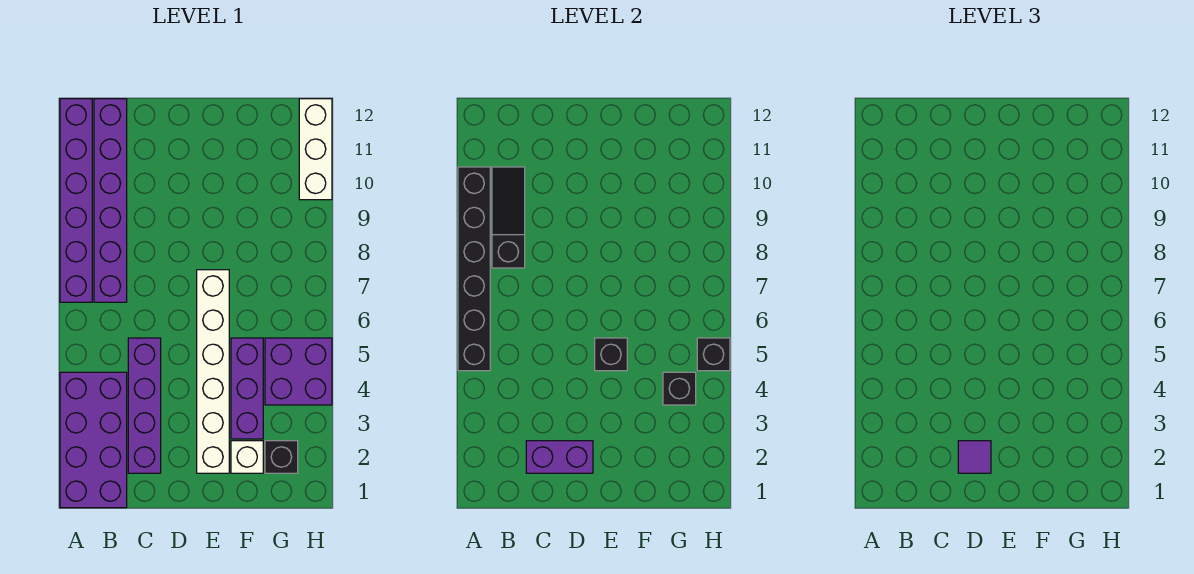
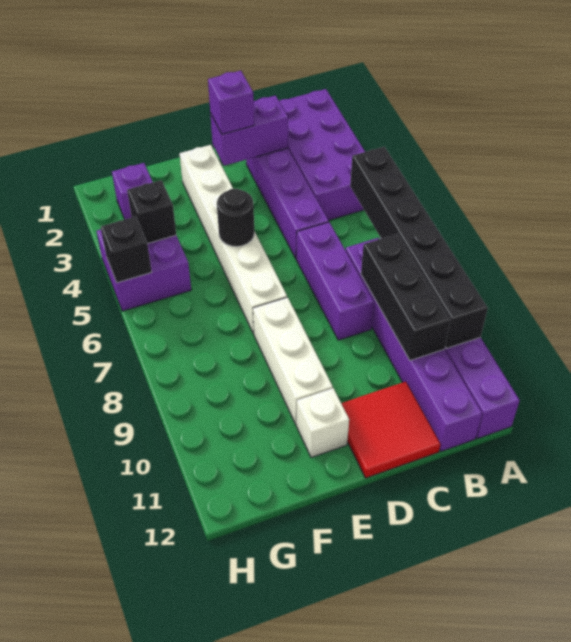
black slope B8:B10 level 2 top 8 -> black brick B8:B10 level 2
none -> red tile C11:D12 level 1
purple tile D2 level 3 -> purple brick D2 level 3
black brick E5 level 2 -> black round brick E5 level 2
white brick F2 level 1 -> white brick E11 level 1
purple brick F3:F5 level 1 -> purple brick C6:C8 level 1
black brick G2 level 1 -> purple brick G2 level 1
white brick H10:H12 level 1 -> white brick E8:E10 level 1

